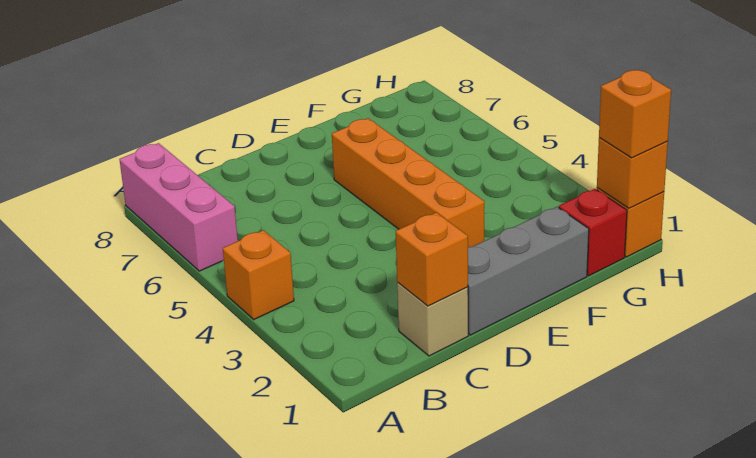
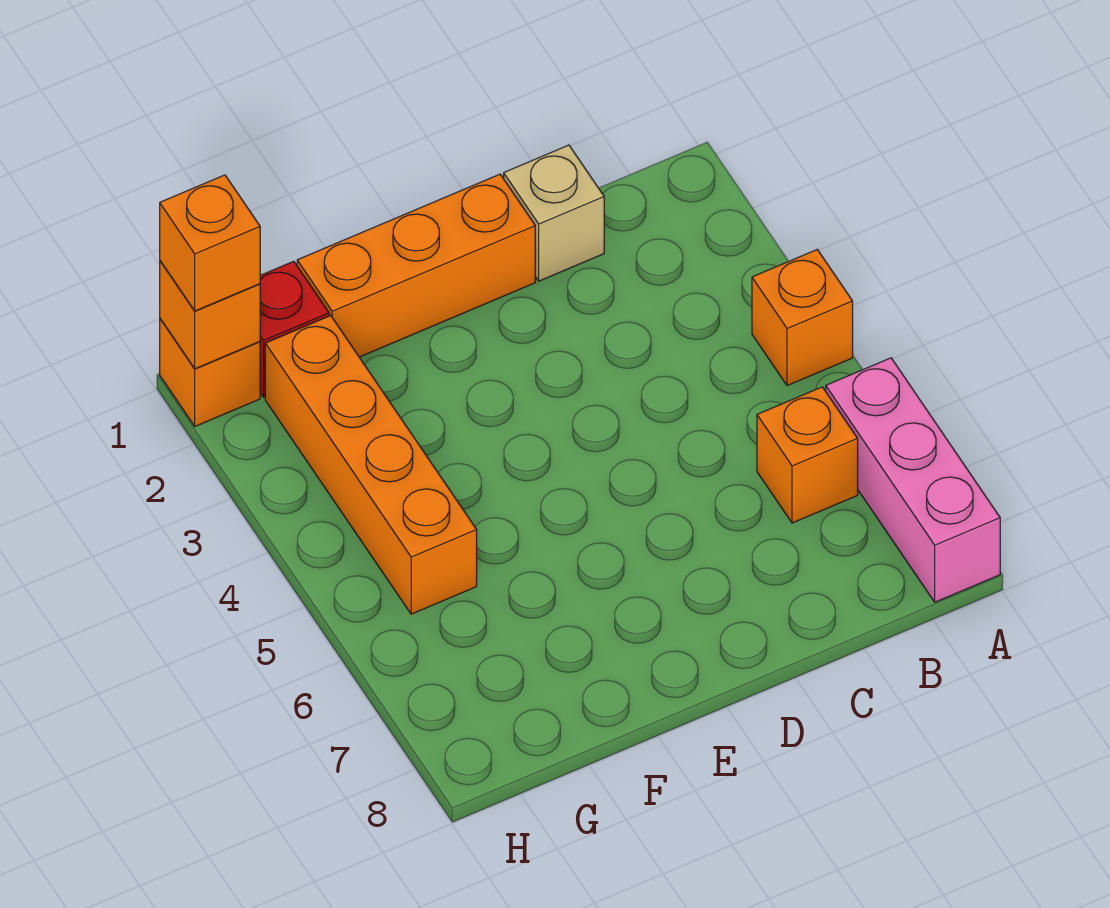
orange brick C1 level 2 -> orange brick B6 level 1
grey brick D1:F1 level 1 -> orange brick D1:F1 level 1
orange brick E3:E6 level 1 -> orange brick G2:G5 level 1

